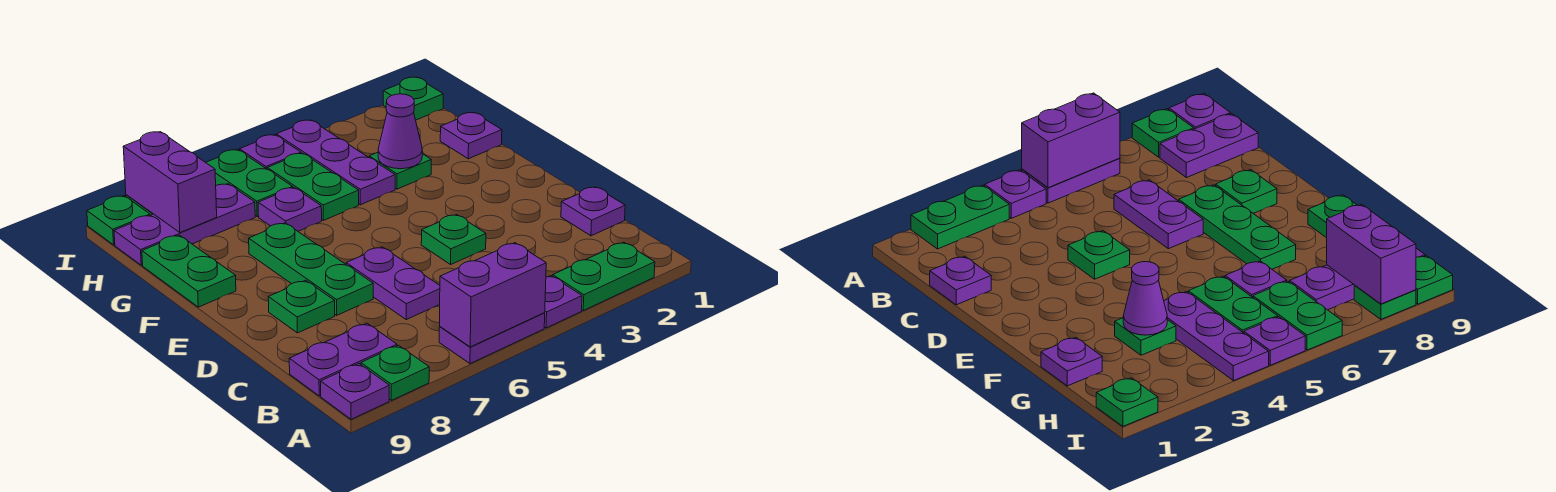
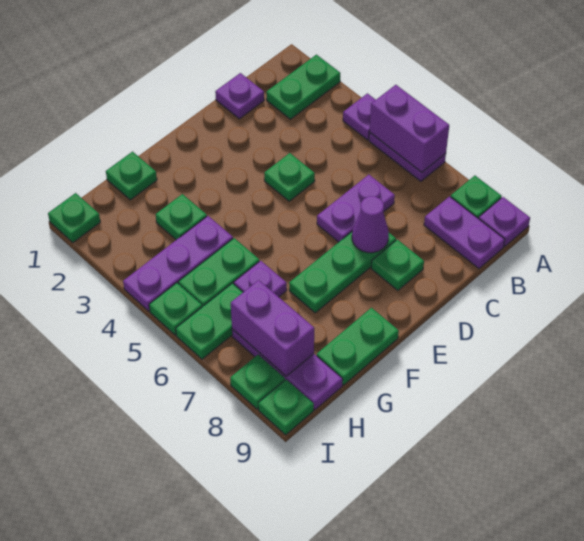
green plate A2:A3 level 1 -> green plate A2:B2 level 1
purple plate G1 level 1 -> green plate G1 level 1
purple cone G3 level 2 -> purple cone D7 level 2
purple brick H8:I8 level 2 -> purple brick H7:H8 level 2
purple plate I5 level 1 -> green plate I5 level 1

